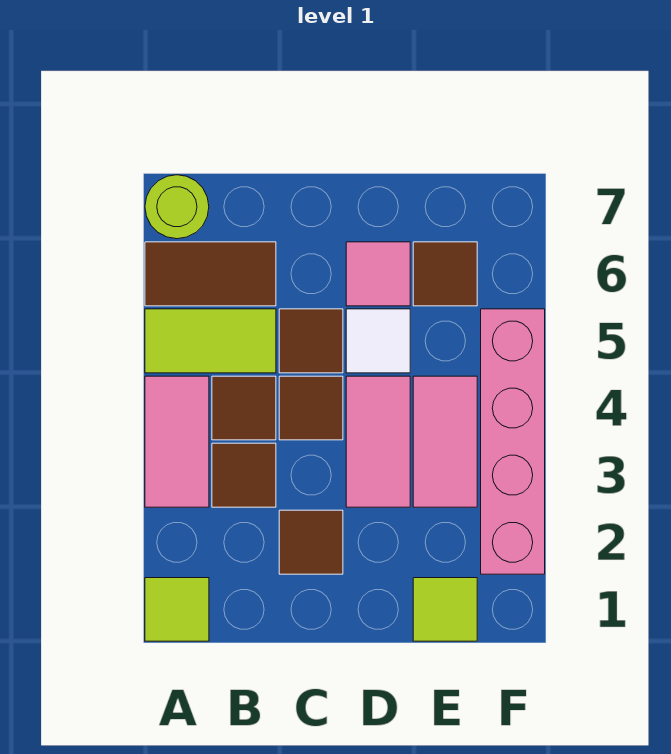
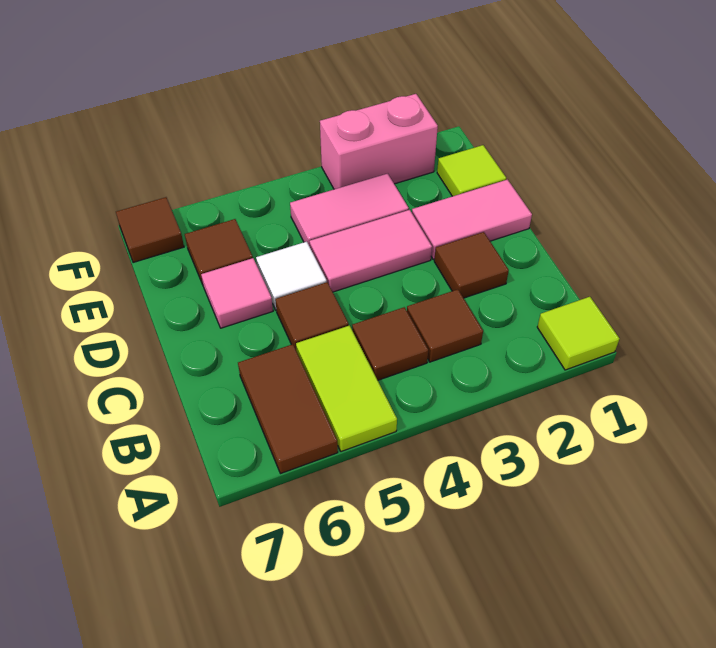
pink tile A3:A4 level 1 -> pink tile D1:D2 level 1
lime round brick A7 level 1 -> none
brown tile C4 level 1 -> brown tile F7 level 1
pink brick F2:F5 level 1 -> pink brick F2:F3 level 1

